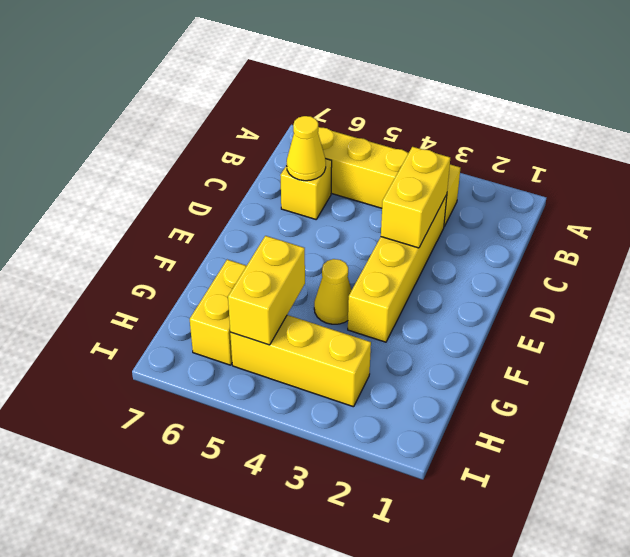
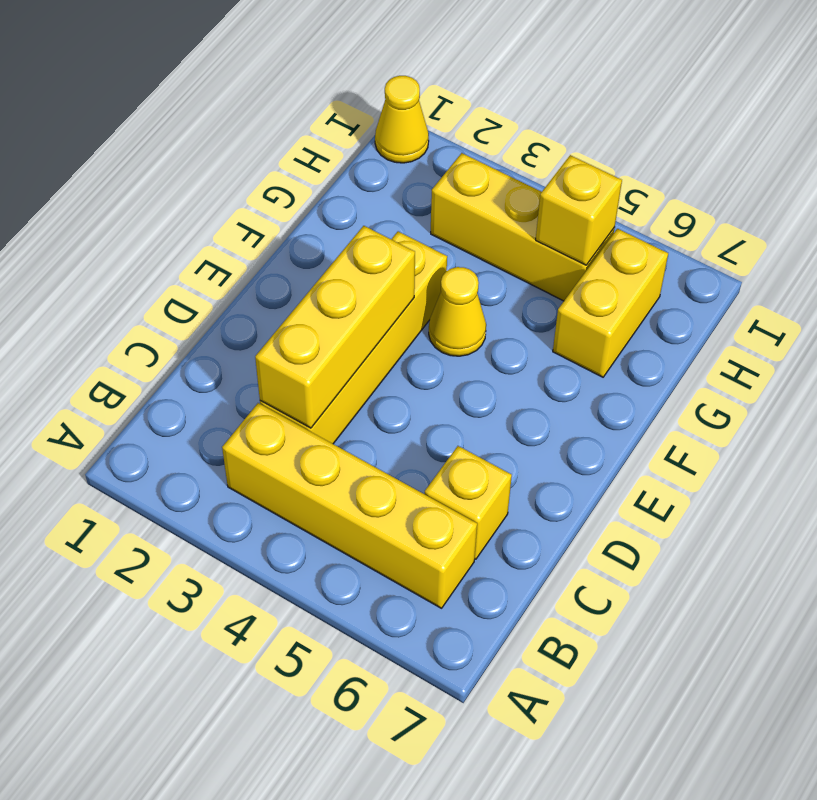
yellow brick C3:D3 level 2 -> yellow brick C3:E3 level 2
yellow cone C6 level 2 -> yellow cone I1 level 1
yellow brick G5:H5 level 2 -> yellow brick H5 level 2

